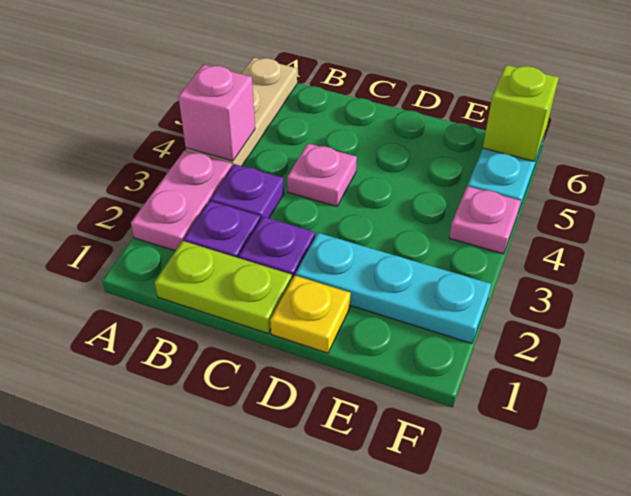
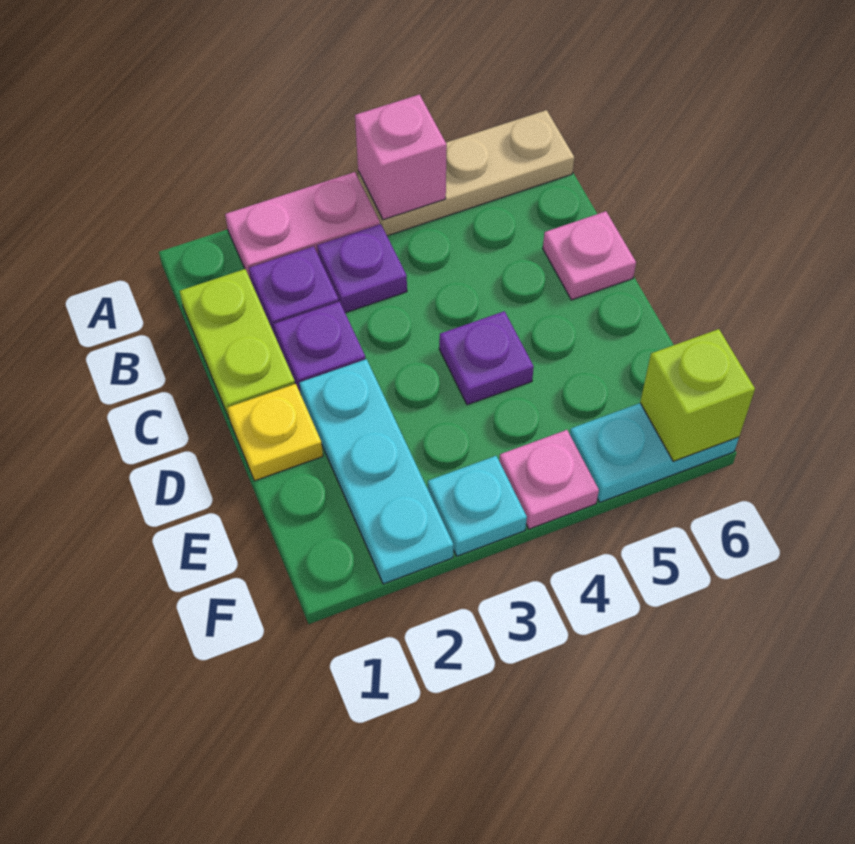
pink plate C4 level 1 -> pink plate C6 level 1
none -> purple plate D4 level 1
none -> cyan plate F3 level 1

